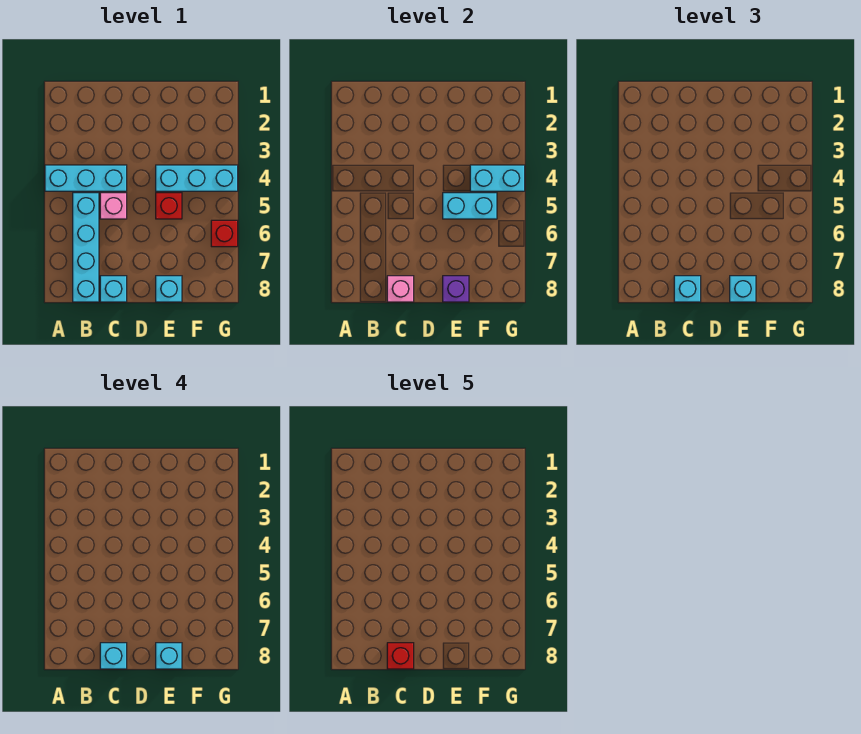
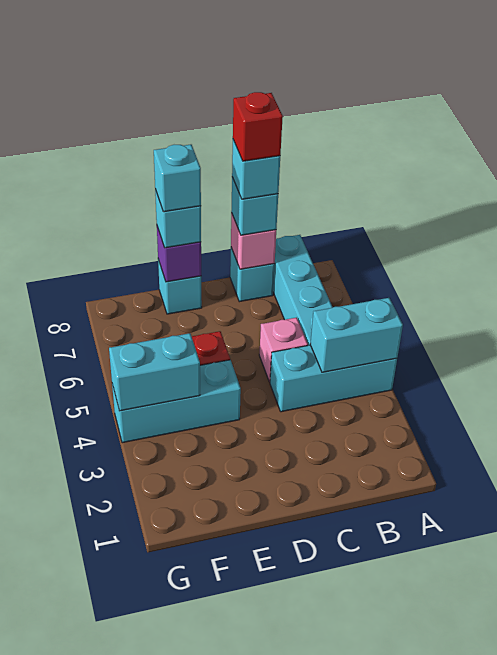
cyan brick E5:F5 level 2 -> cyan brick A4:B4 level 2
red brick G6 level 1 -> none

